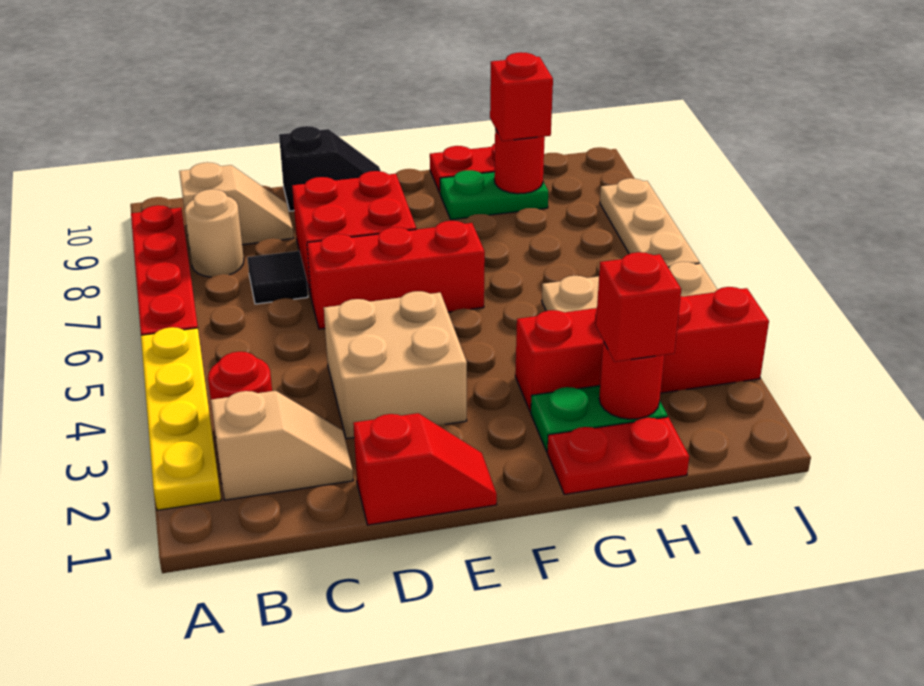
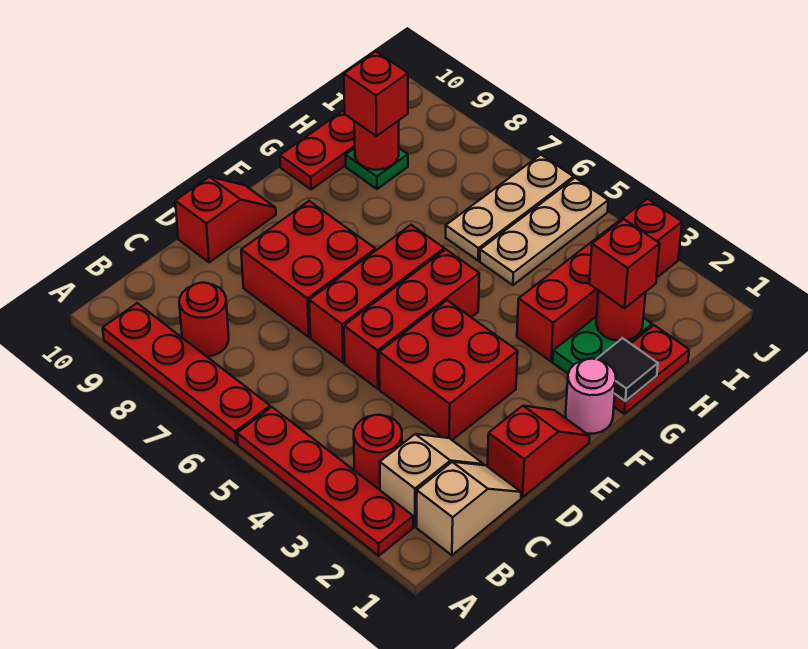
yellow plate A2:A5 level 1 -> red plate A2:A5 level 1
tan round brick B8 level 1 -> red round brick B8 level 1
tan slope B9:C9 level 1 top B -> tan slope B1:C1 level 1 top B
black tile C7 level 1 -> black tile G1 level 2
tan brick D3:E4 level 1 -> red brick D3:E4 level 1
none -> red brick D5:F5 level 1
black slope D10:E10 level 1 top D -> red slope D10:E10 level 1 top D
none -> pink round brick F1 level 1
green plate G9:H9 level 1 -> green plate H9 level 1
tan plate J6:J8 level 1 -> tan plate H6:J6 level 1

